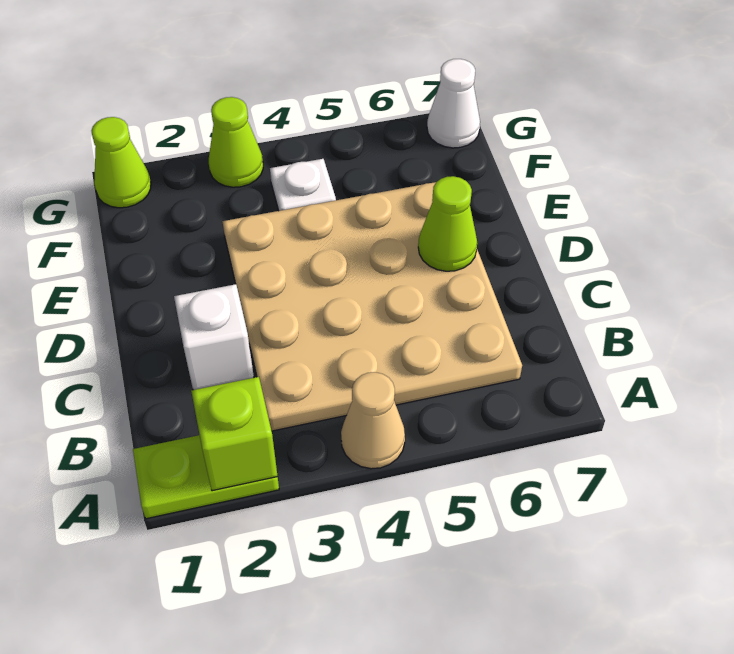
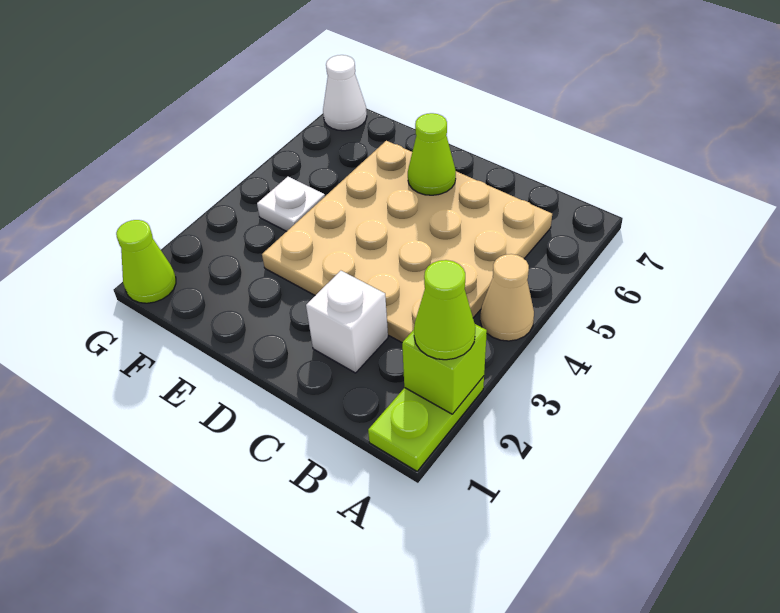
lime cone G3 level 1 -> lime cone A2 level 3

